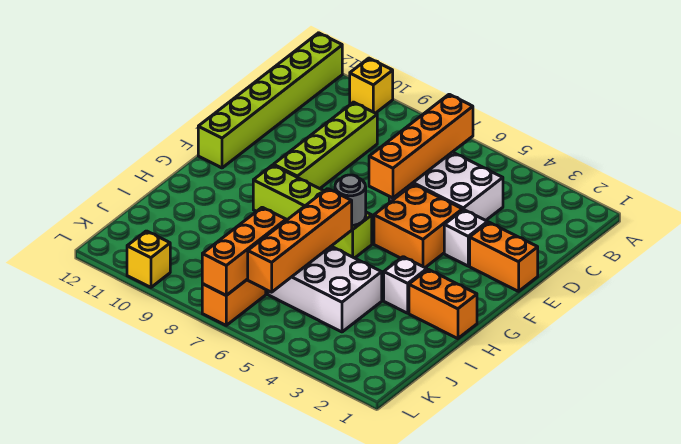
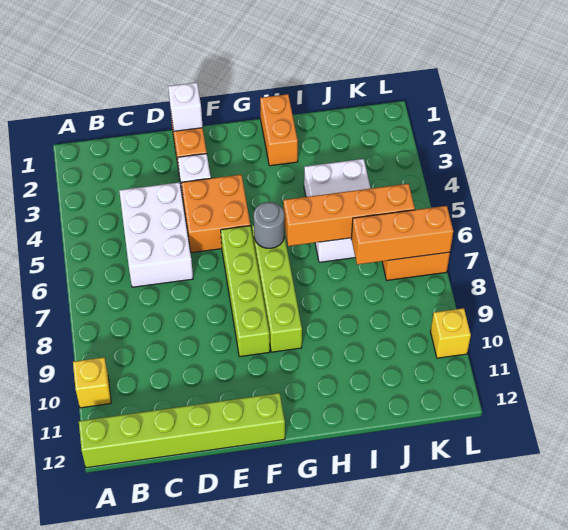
orange brick B6:E6 level 2 -> none
lime brick C9:F9 level 1 -> lime brick F6:F9 level 1
white brick H3 level 1 -> white brick E1 level 2

